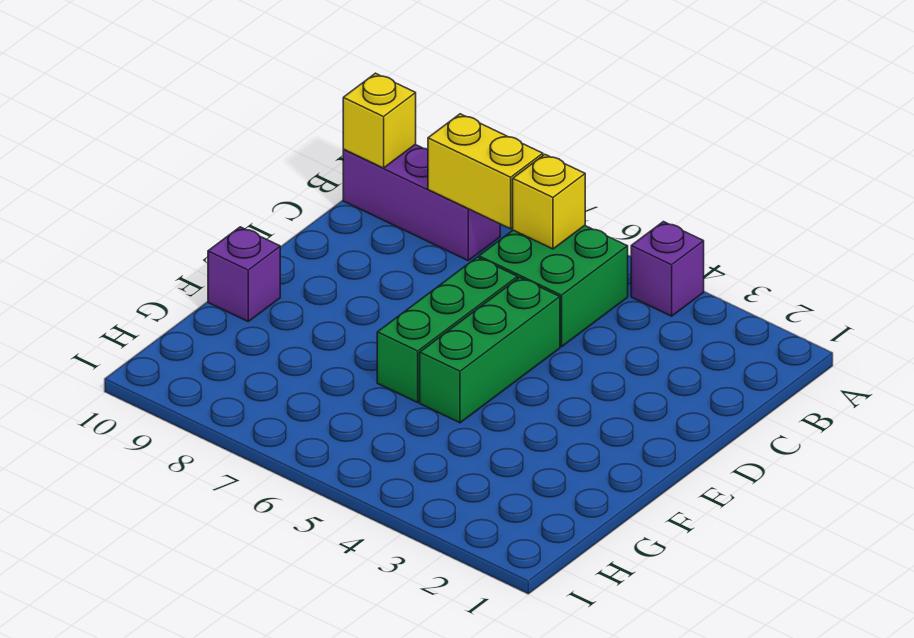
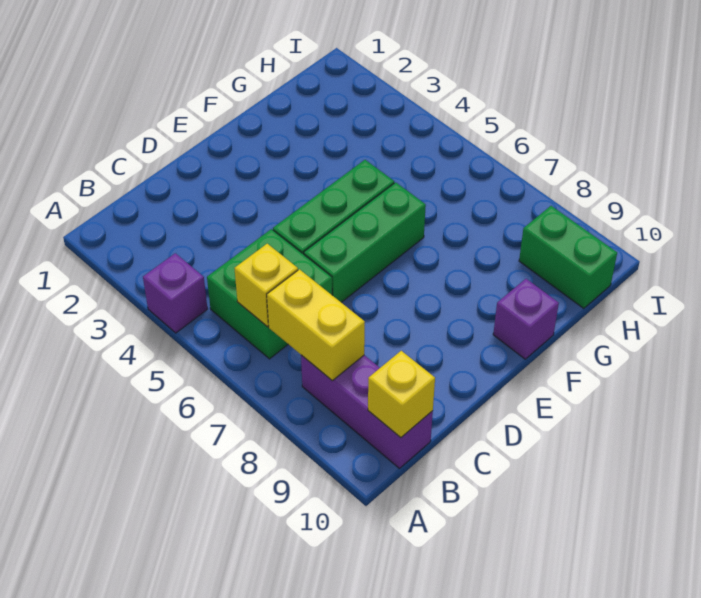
none -> green brick H9:H10 level 1

